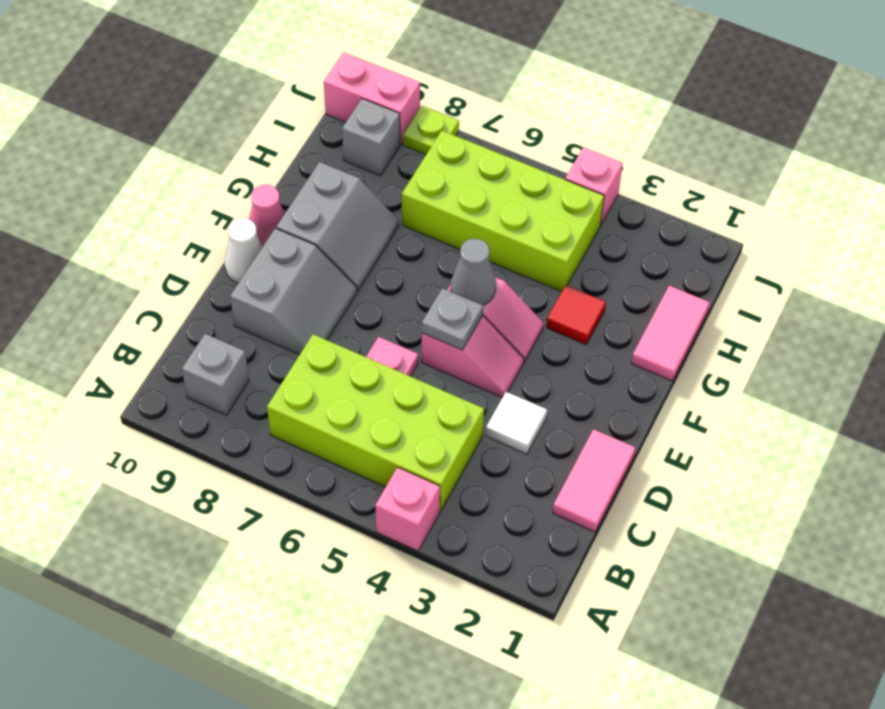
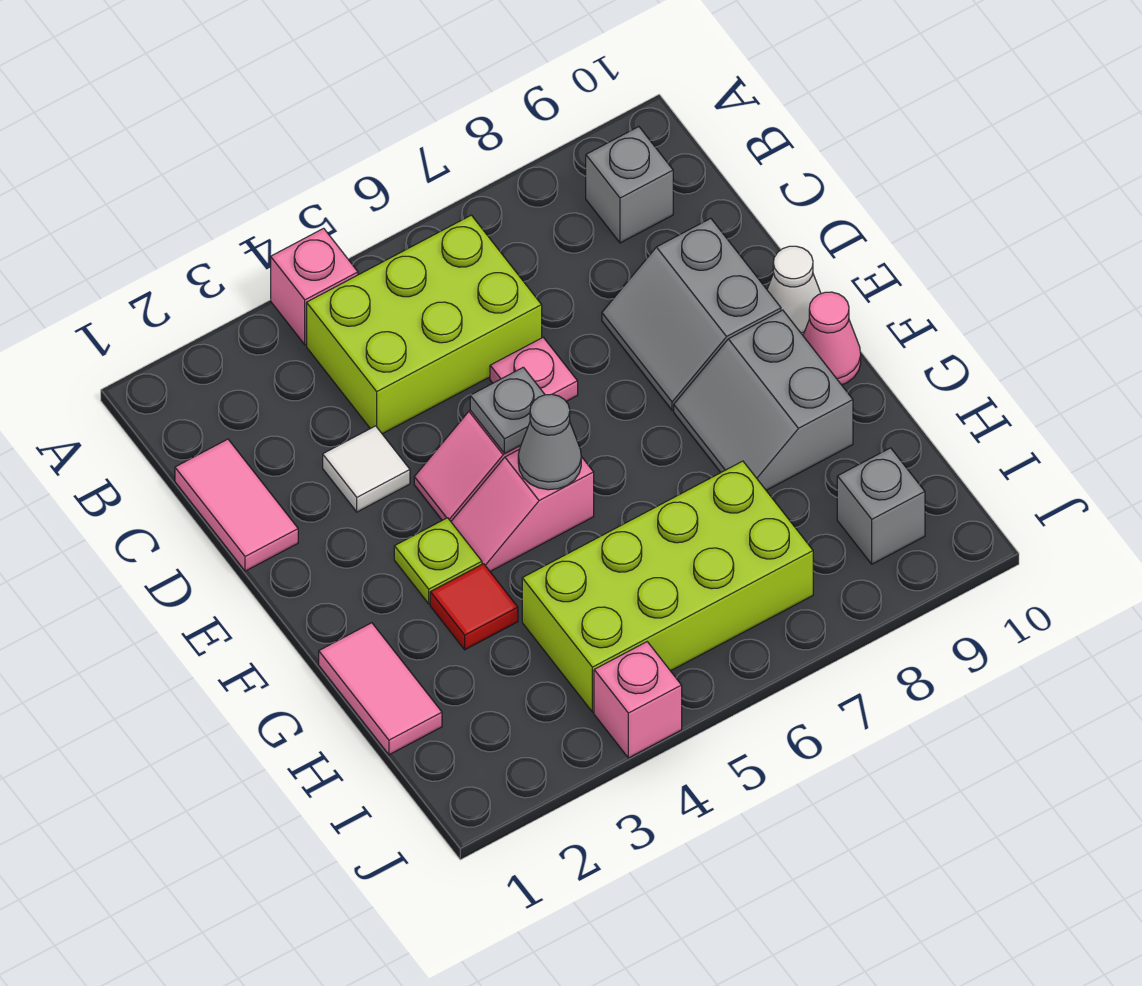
lime brick B4:C7 level 1 -> lime brick B4:C6 level 1
lime plate J8 level 1 -> lime plate F3 level 1
pink brick J9:J10 level 1 -> none

